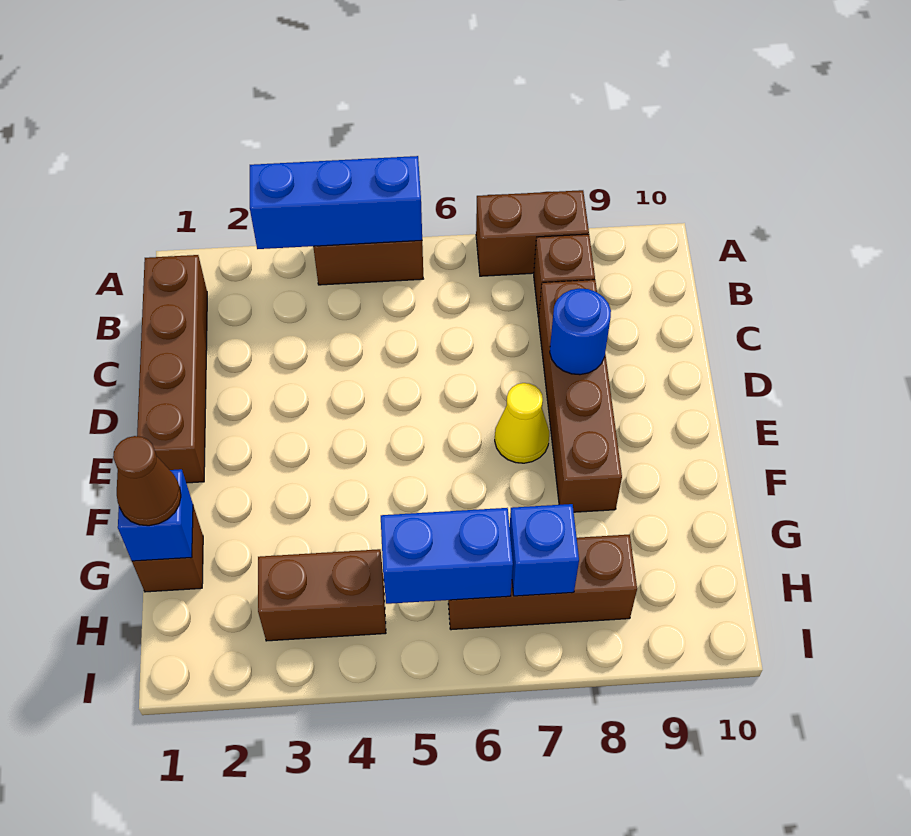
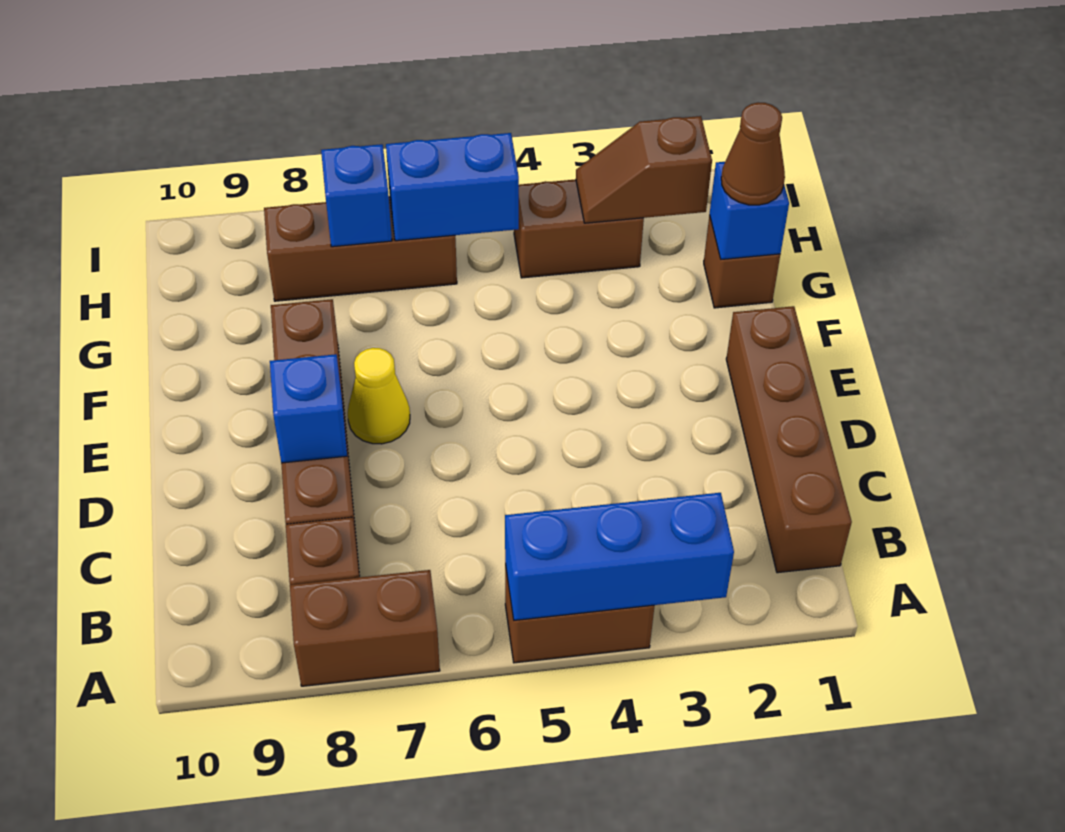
blue round brick D8 level 2 -> blue brick D8 level 2
none -> brown slope H2:H3 level 2 top 2

